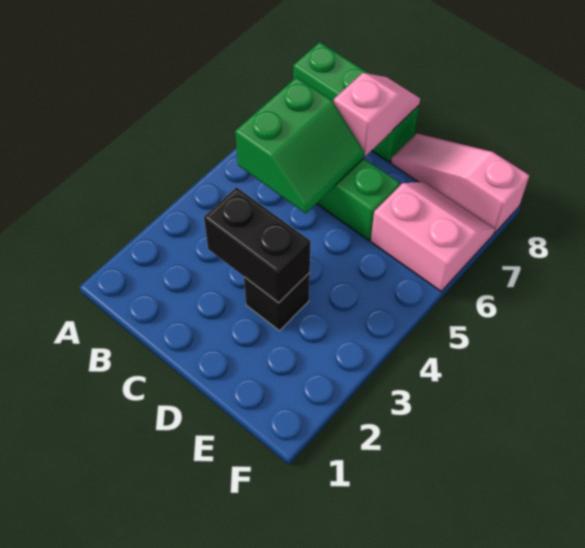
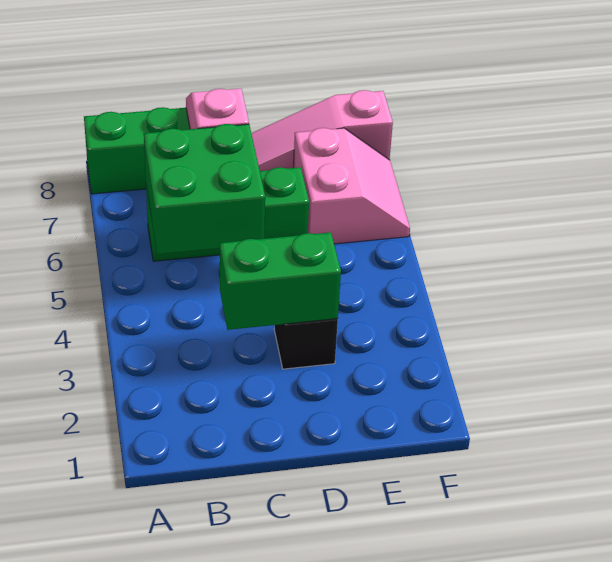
green slope B5:C6 level 2 top B -> green brick B5:C6 level 2
black brick C3:D3 level 2 -> green brick C3:D3 level 2
pink slope E6:F7 level 1 top 6 -> pink slope E6:F7 level 1 top E

